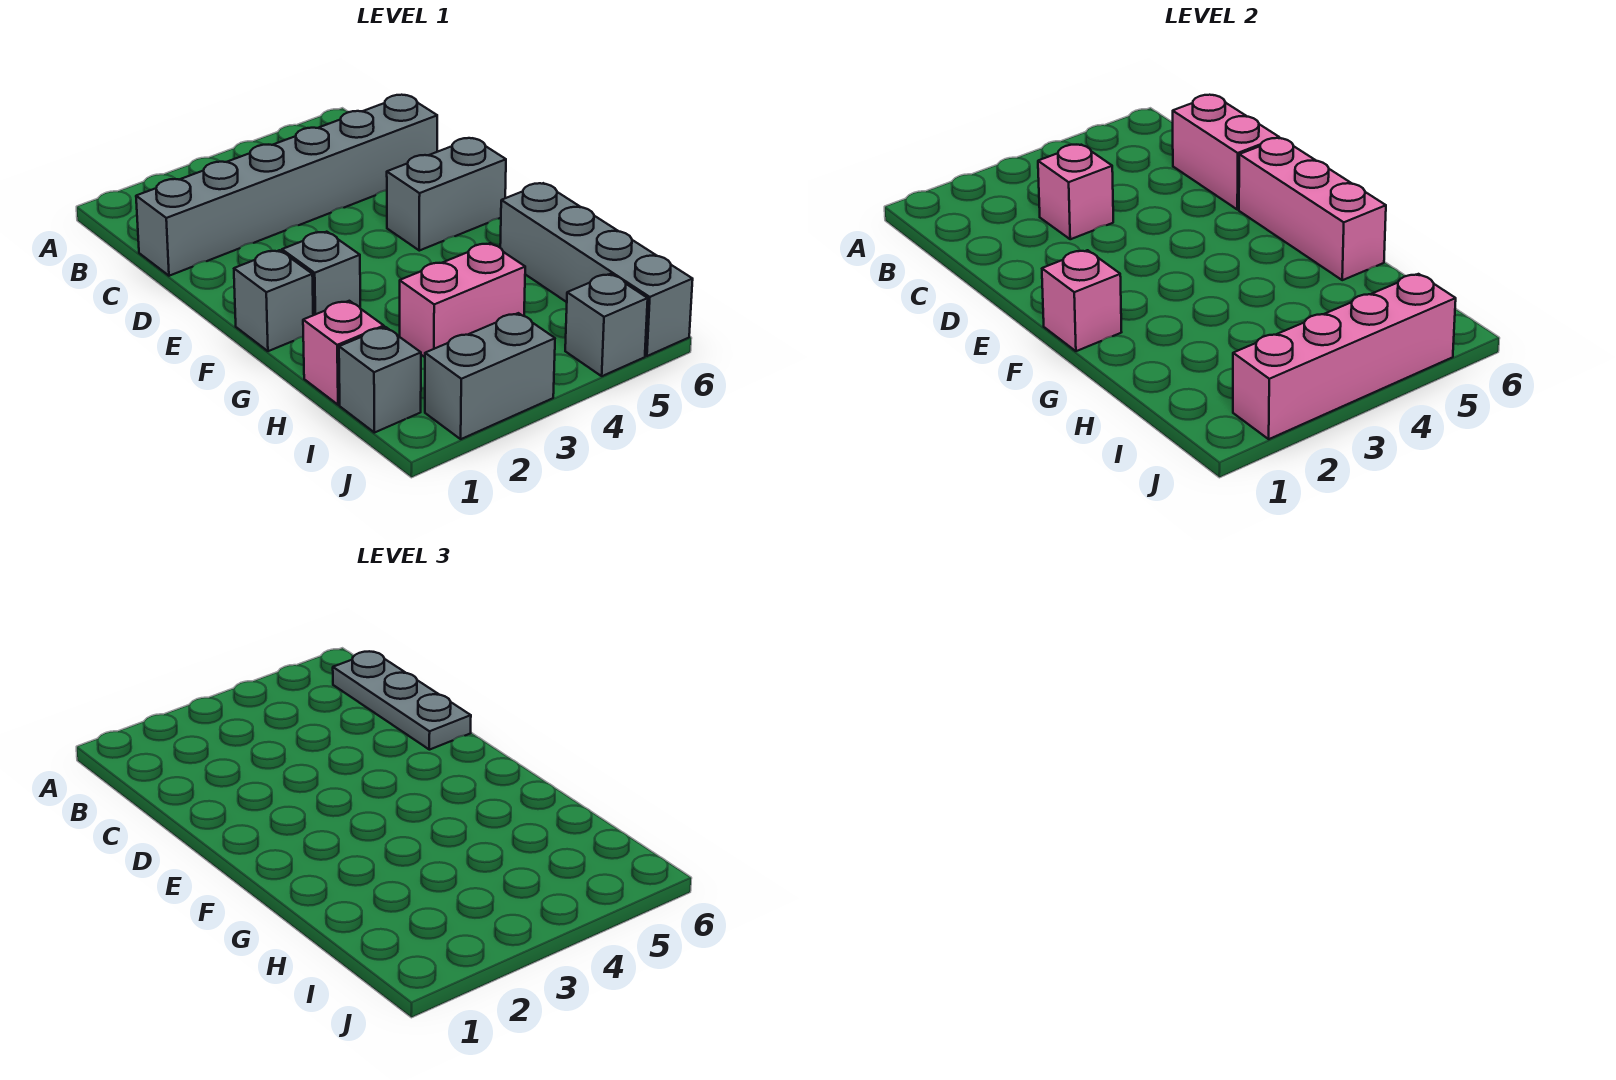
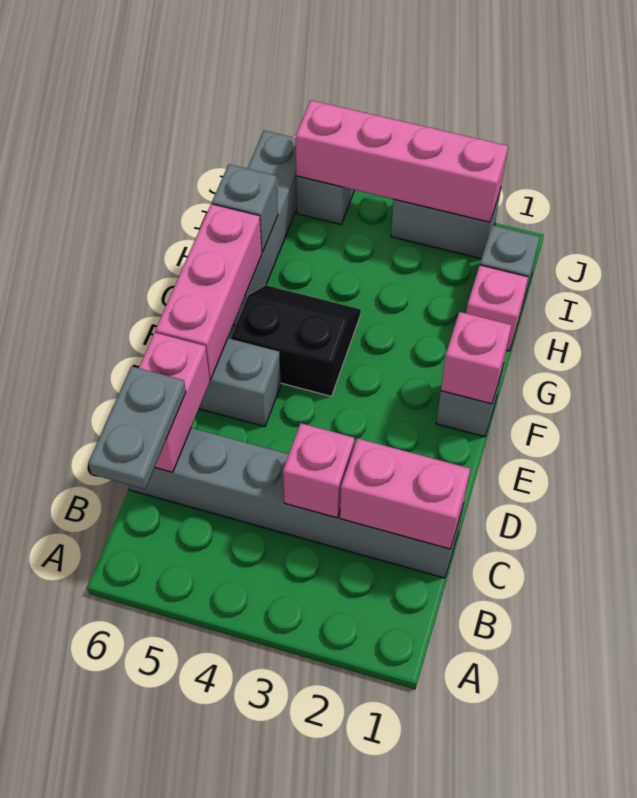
grey plate B6:D6 level 3 -> grey plate B6:C6 level 3
grey brick F2 level 1 -> grey brick H6 level 2
none -> black slope F4:G5 level 1 top F
pink brick H3:H4 level 1 -> pink brick C1:C2 level 2

